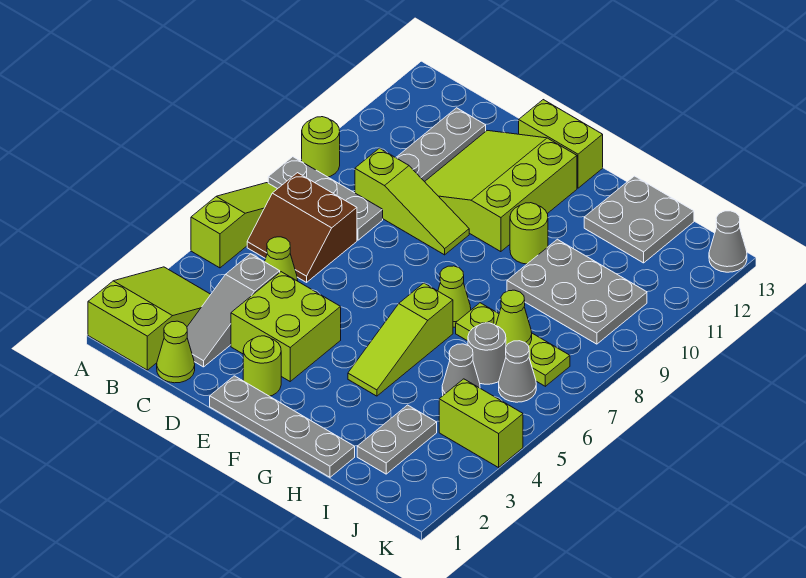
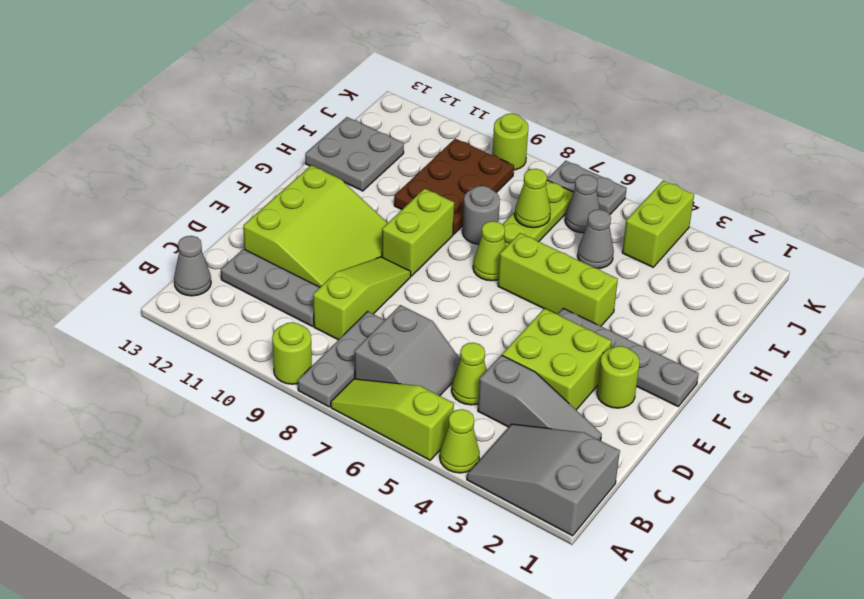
lime slope A1:B3 level 1 top 1 -> grey slope A1:B3 level 1 top 1
brown slope B6:C7 level 1 top 7 -> grey slope B6:C7 level 1 top 7
lime cone C1 level 1 -> lime cone A4 level 1
lime slope D10:F12 level 1 top F -> lime slope D10:F12 level 1 top 12
grey plate E1:H1 level 1 -> grey plate F1:F4 level 1
lime brick E13:F13 level 1 -> lime brick F9:G9 level 1
lime slope G4:G6 level 1 top 6 -> lime brick G4:G6 level 1
lime round brick G10 level 1 -> lime round brick K9 level 1
grey plate H9:J10 level 1 -> brown plate H9:J10 level 1
grey plate I2:I3 level 1 -> grey plate K6:K7 level 1
grey round brick I6 level 1 -> grey round brick H8 level 1
grey cone K13 level 1 -> grey cone B13 level 1

